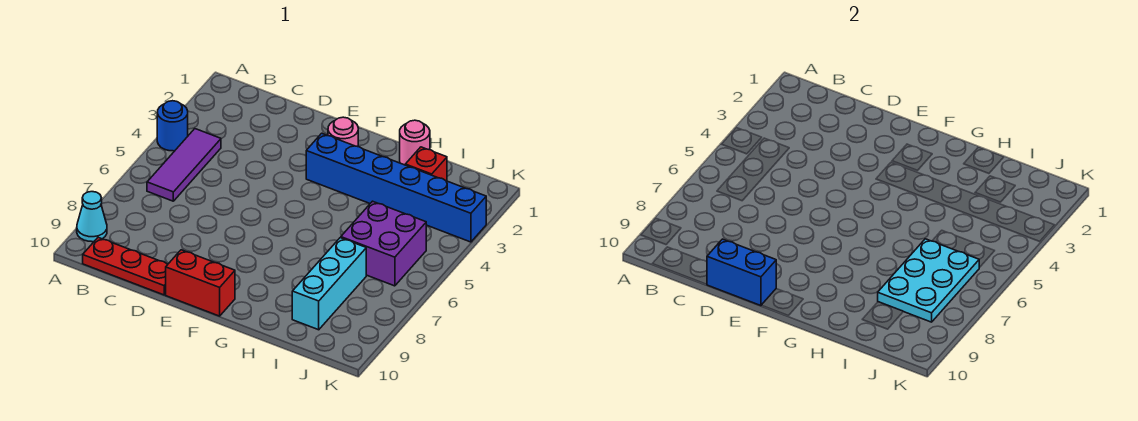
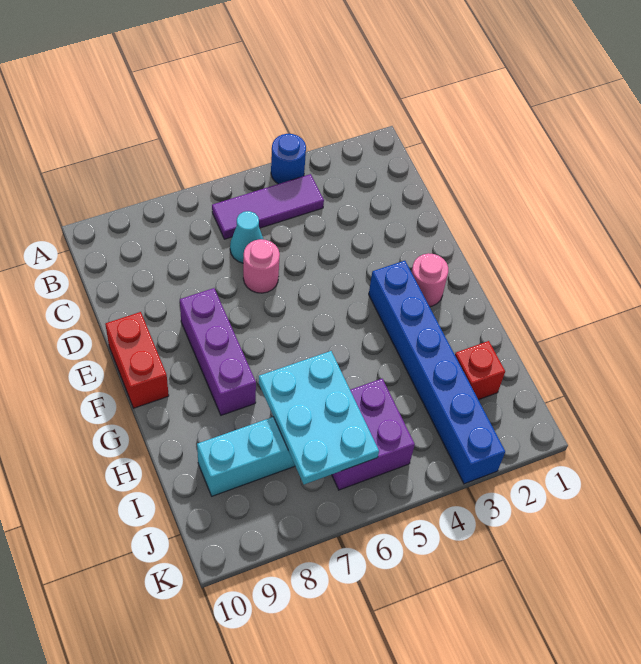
cyan cone A9 level 1 -> cyan cone C6 level 1
red plate B10:D10 level 1 -> none
blue brick D10:E10 level 2 -> none
none -> purple brick E8:G8 level 1
pink round brick H1 level 1 -> pink round brick D6 level 1
cyan plate I6:J8 level 2 -> cyan plate H6:J7 level 2

